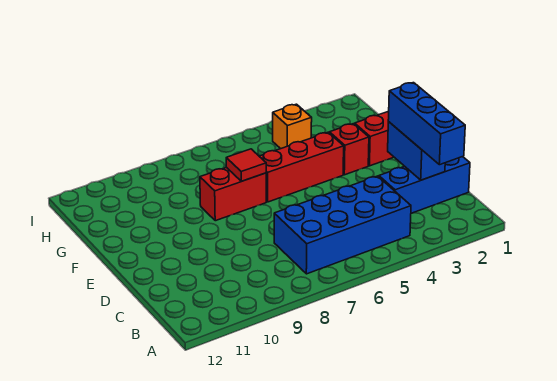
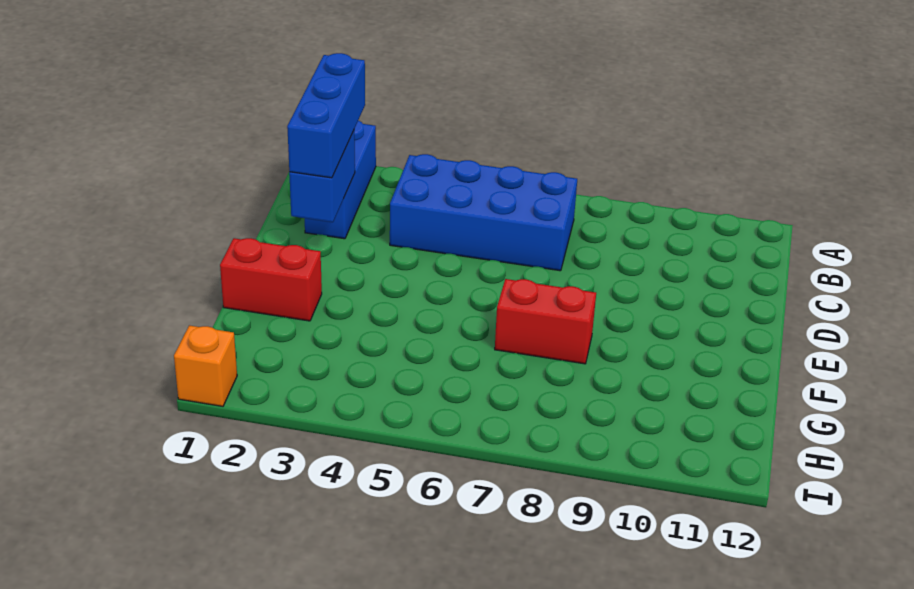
blue brick C1:C3 level 1 -> blue brick A2:C2 level 1
red brick F3 level 1 -> none
red brick F4:F6 level 1 -> none
red tile F7 level 2 -> none
orange brick H4 level 1 -> orange brick I1 level 1

